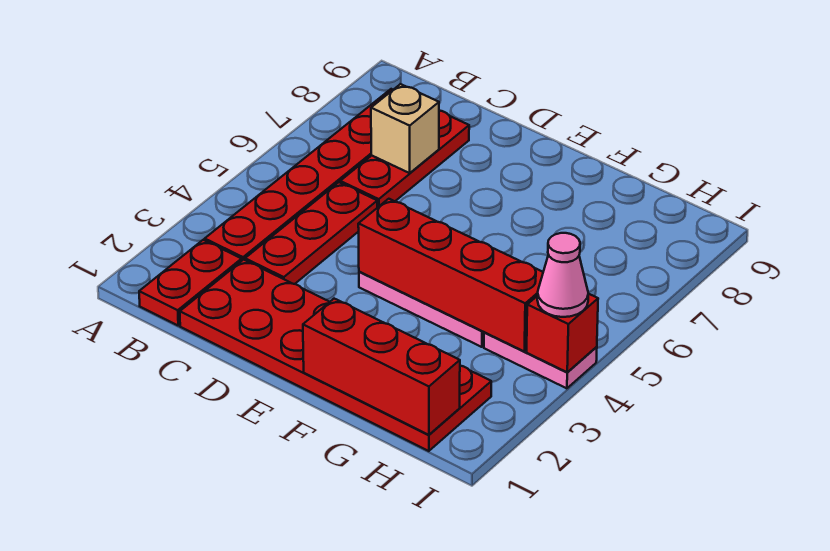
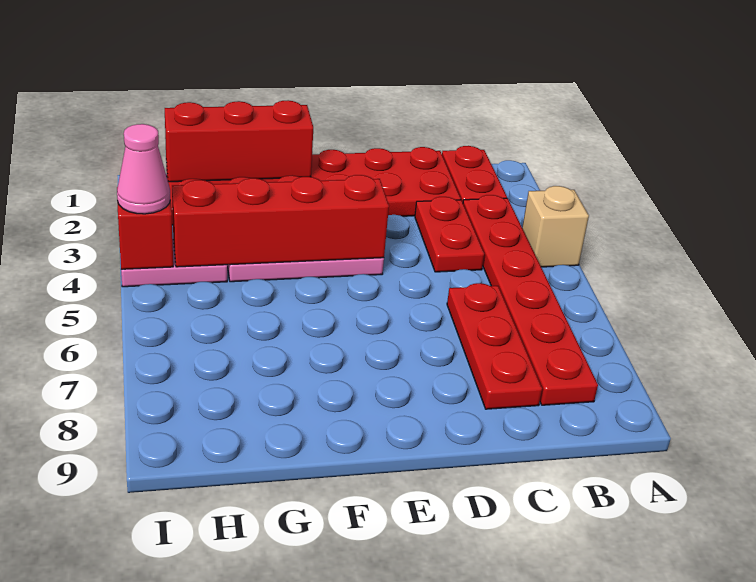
red plate C3:C5 level 1 -> red plate C3:C4 level 1
tan brick C7 level 2 -> tan brick A4 level 1

